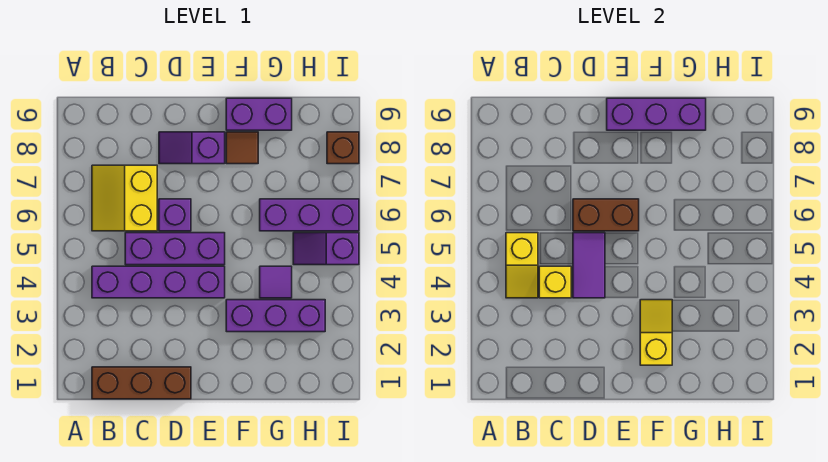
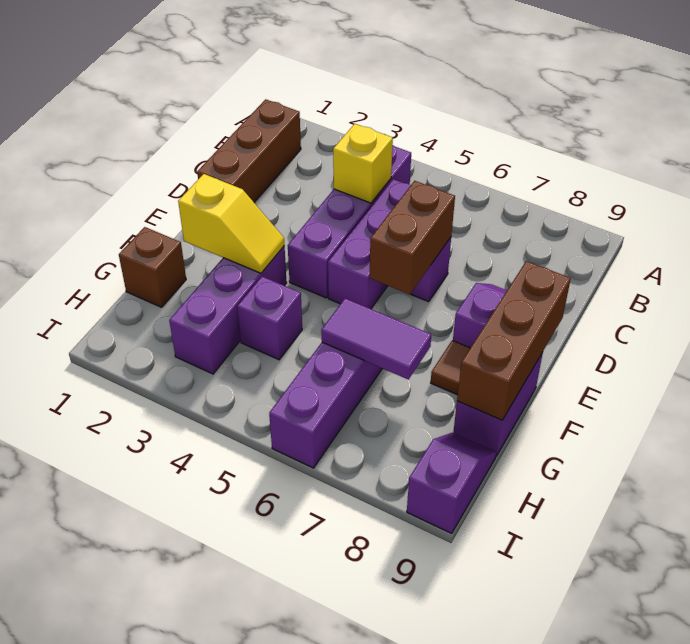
yellow slope B4:B5 level 2 top 5 -> none
yellow slope B6:C7 level 1 top C -> none
purple tile D4:D5 level 2 -> purple tile G6:G7 level 2
purple brick E9:G9 level 2 -> brown brick E9:G9 level 2
purple tile G4 level 1 -> purple brick G4 level 1
purple slope H5:I5 level 1 top I -> purple slope H9:I9 level 1 top I
brown brick I8 level 1 -> brown brick G1 level 1

